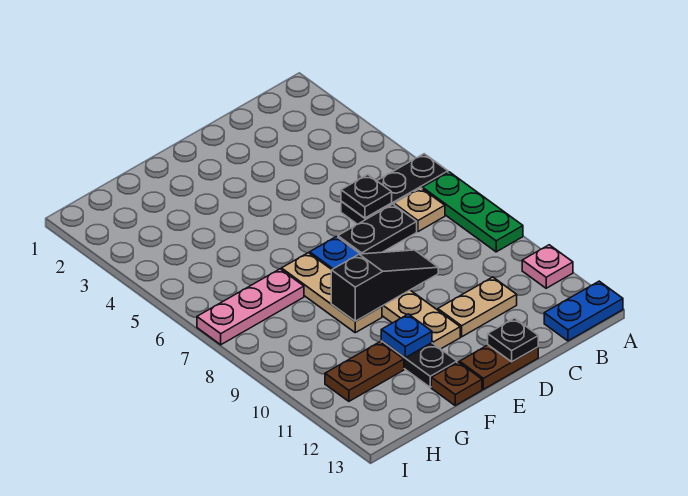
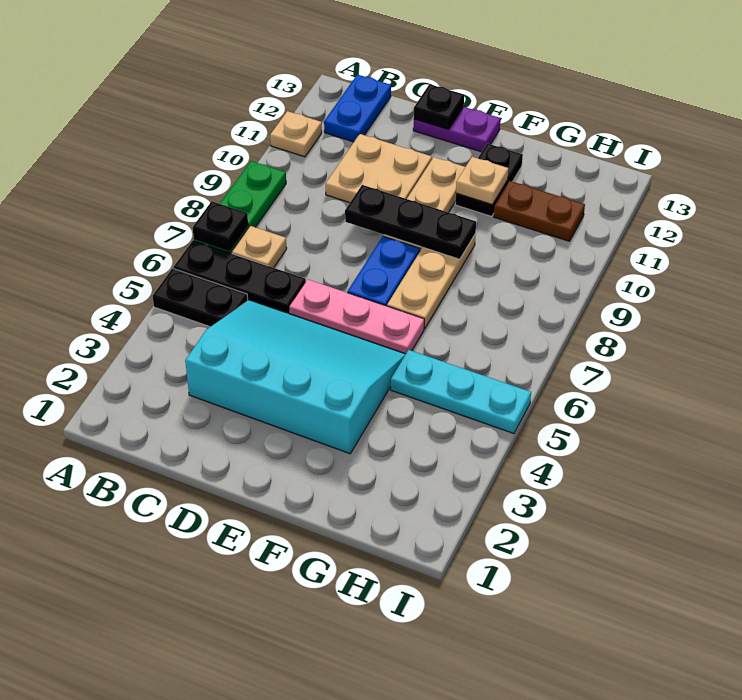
pink plate A11 level 1 -> tan plate A11 level 1
blue plate A13:B13 level 1 -> blue plate B12:B13 level 1
none -> cyan slope C3:F5 level 1 top 3
black plate C6 level 2 -> black plate A7 level 2
black plate C7:D7 level 1 -> black plate A5:B5 level 1
tan plate C11:D11 level 1 -> tan plate C10:D11 level 1
black slope D9:F9 level 2 top F -> black plate D9:F9 level 2
brown plate D13:E13 level 1 -> purple plate D13:E13 level 1
blue plate F11 level 2 -> tan plate F11 level 2
brown plate F13 level 1 -> none
none -> cyan plate G5:I5 level 1
pink plate G7:I7 level 1 -> pink plate D6:F6 level 1

